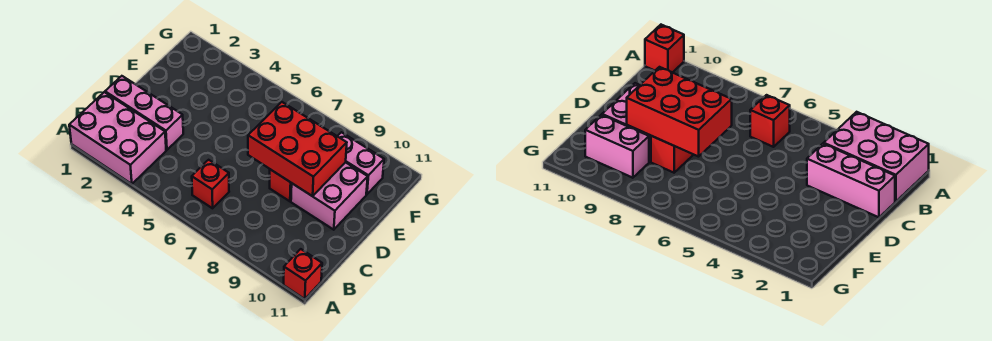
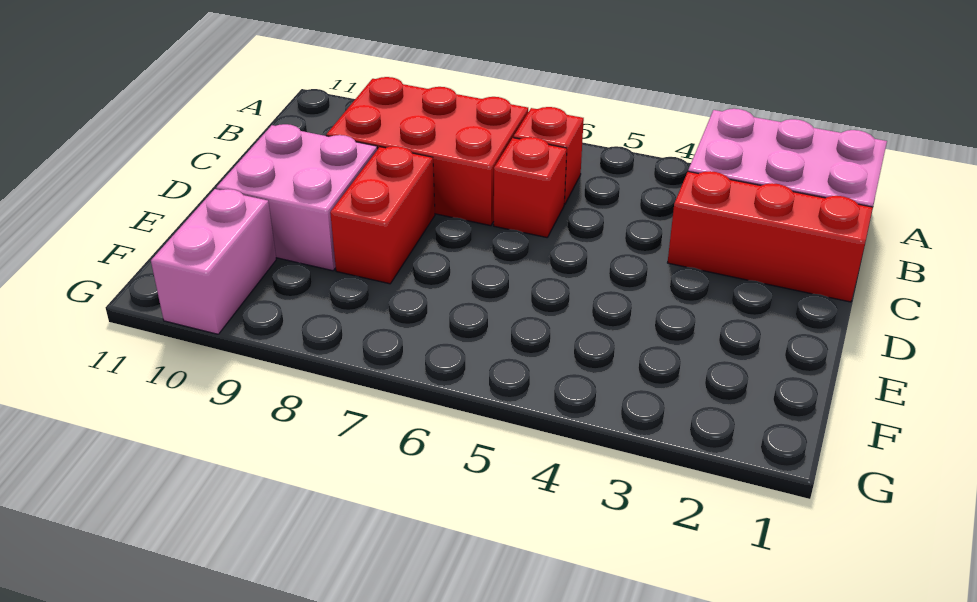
red brick A11 level 1 -> red brick C6 level 1
pink brick C1:C3 level 1 -> red brick C1:C3 level 1
red brick D7:E9 level 2 -> red brick B7:C9 level 1
pink brick F9:F10 level 1 -> pink brick F10:G10 level 1

